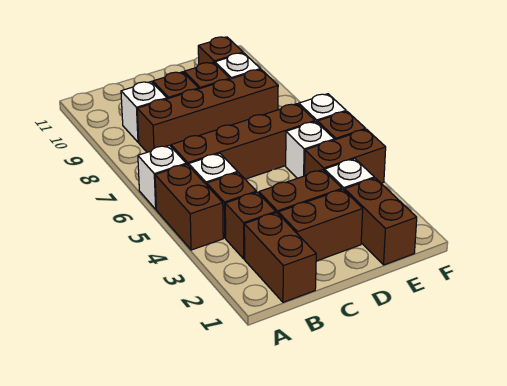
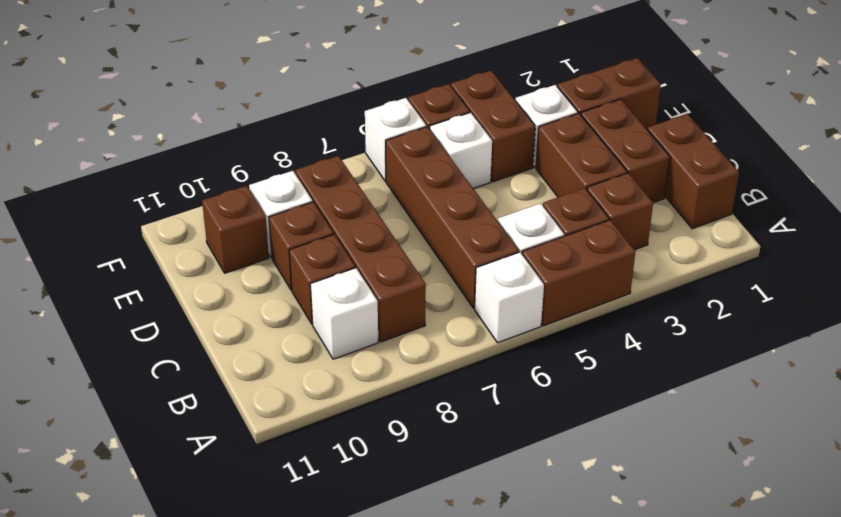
brown brick B1:B2 level 1 -> brown brick B1:C1 level 1

